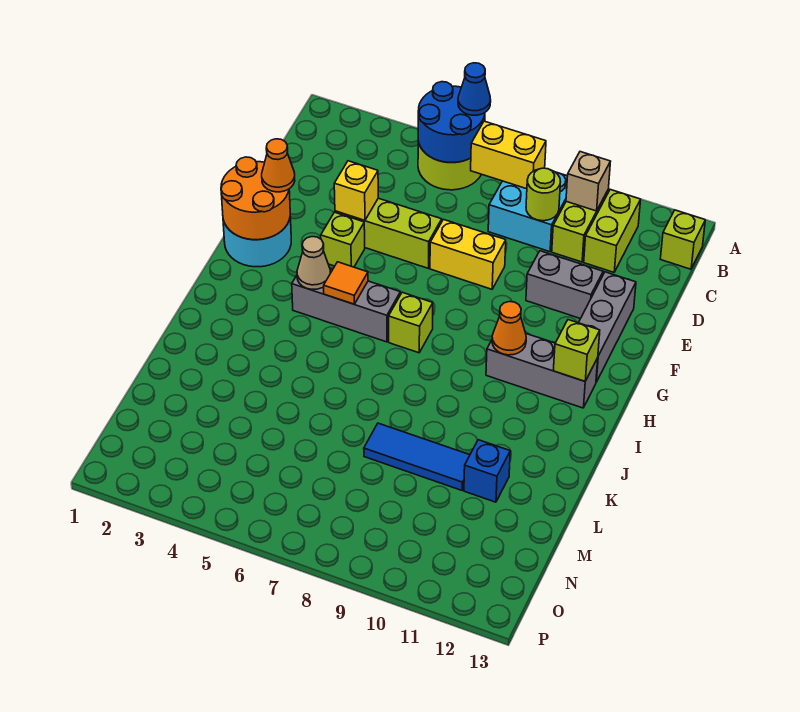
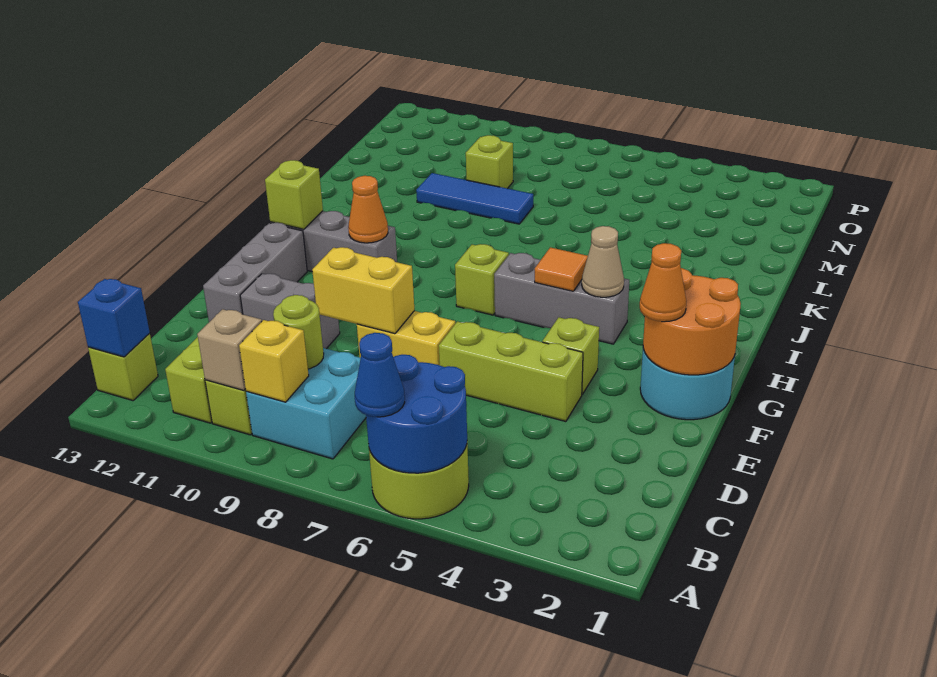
yellow brick B7:B8 level 2 -> yellow brick E8:E9 level 2
yellow brick E4 level 2 -> yellow brick B9 level 2
blue brick L11 level 1 -> blue brick B13 level 2
none -> lime brick M9 level 1

